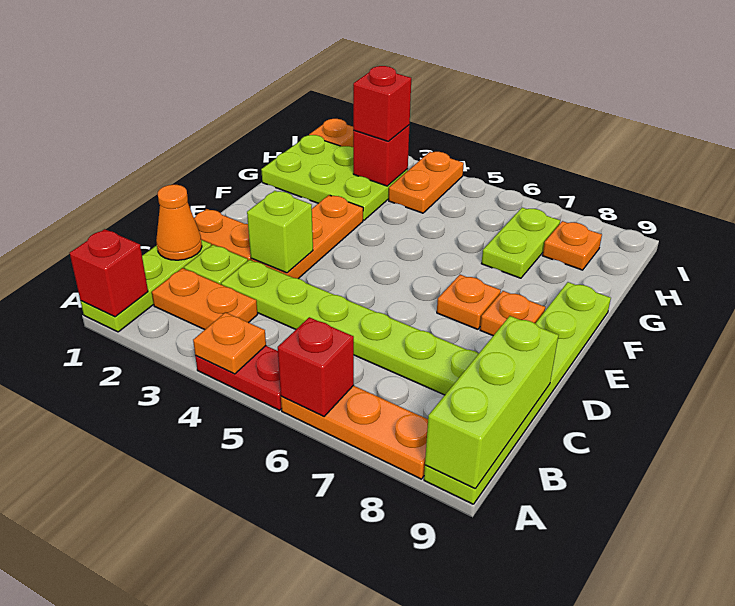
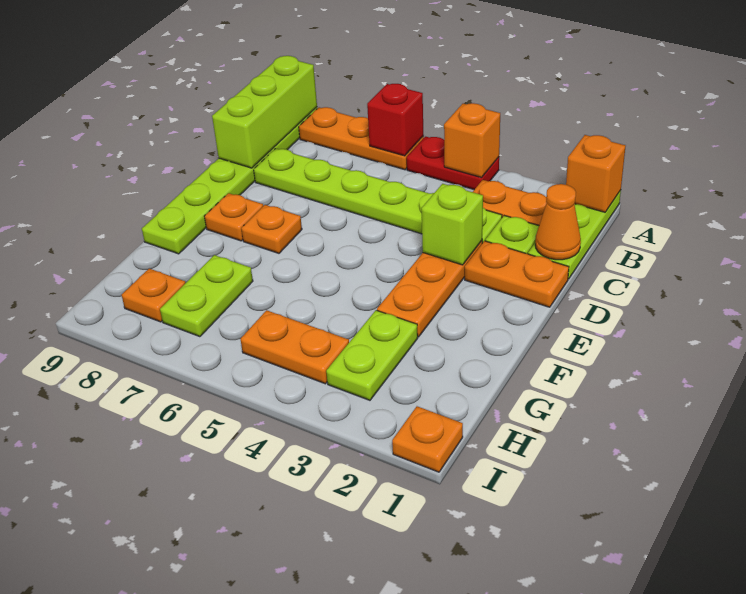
red brick A1 level 2 -> orange brick A1 level 2
orange plate A4 level 2 -> orange brick A4 level 2
lime plate G1:H3 level 1 -> lime plate G3:H3 level 1
red brick H3 level 2 -> none
red brick H3 level 3 -> none
orange plate H4:I4 level 1 -> orange plate H4:H5 level 1

